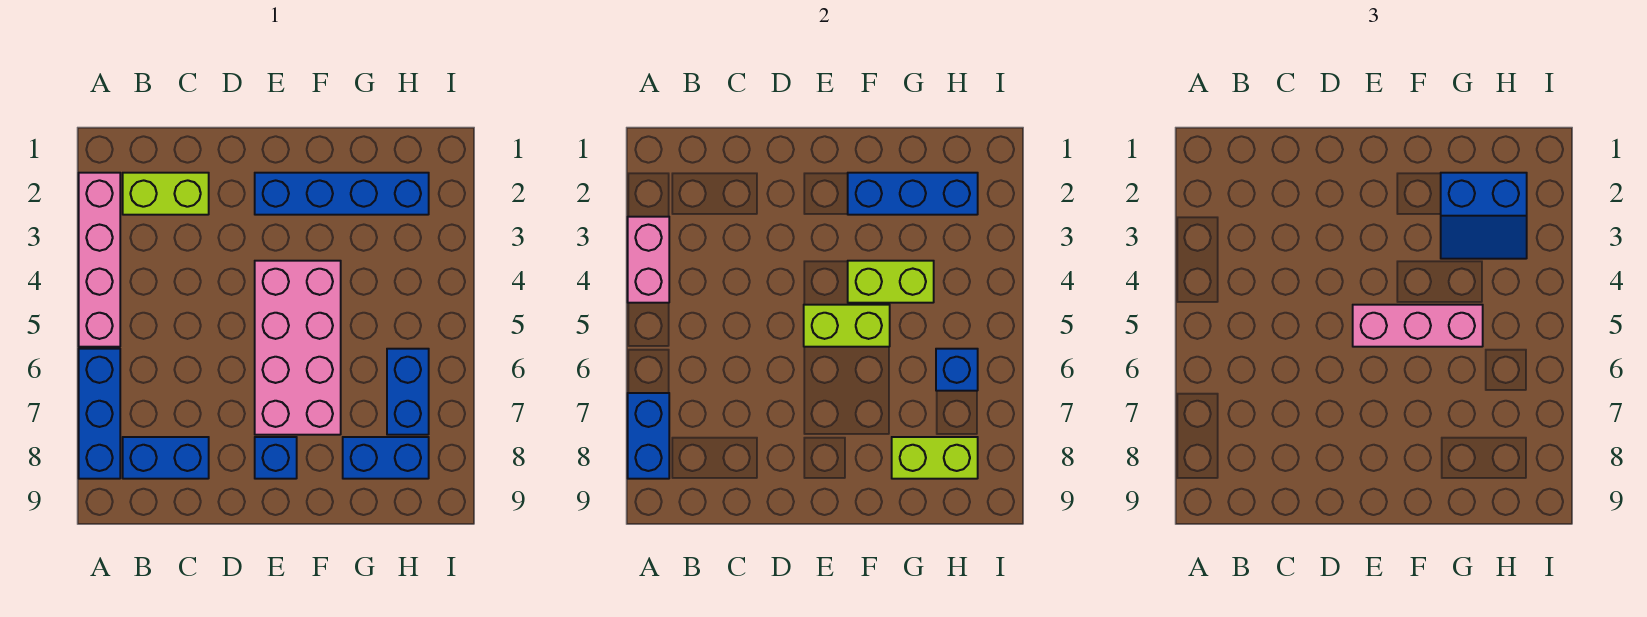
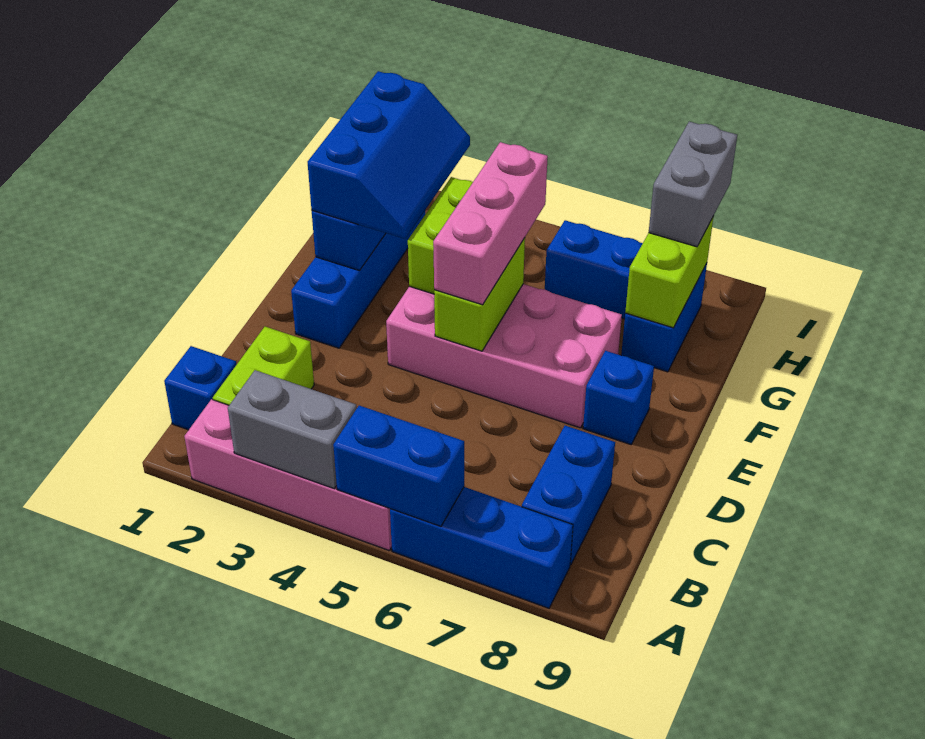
pink brick A3:A4 level 2 -> grey brick A3:A4 level 2
blue brick A7:A8 level 2 -> blue brick A5:A6 level 2
blue slope G2:H3 level 3 top 2 -> blue slope F2:H3 level 3 top 2
blue brick H6 level 2 -> blue brick B1 level 1
none -> grey brick H8:I8 level 3

